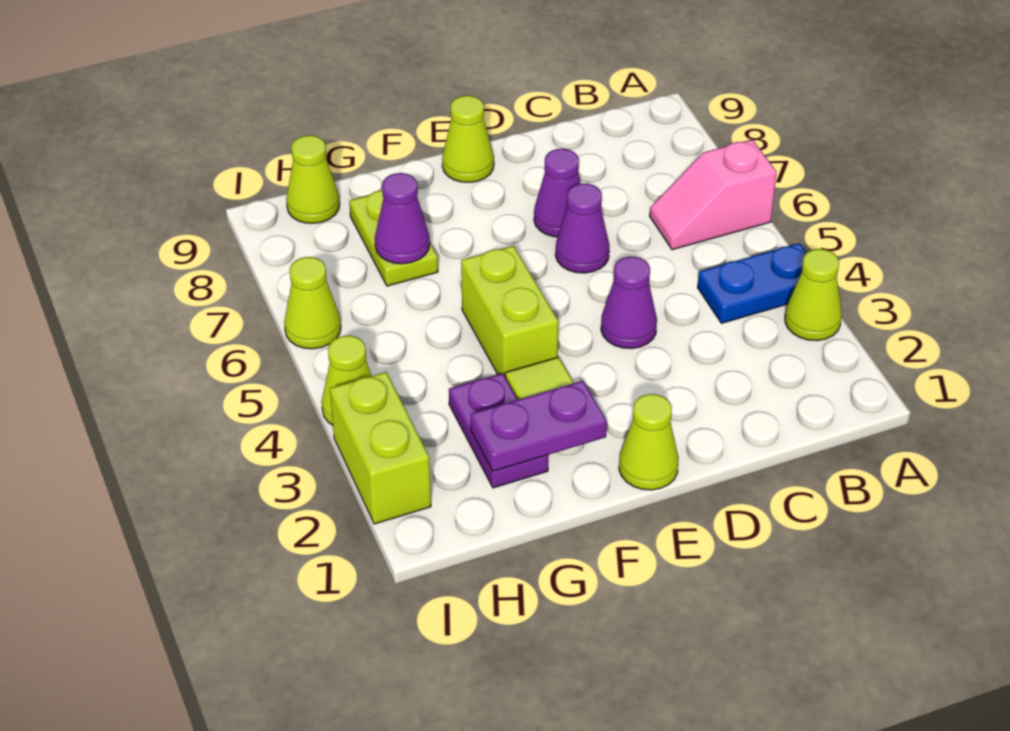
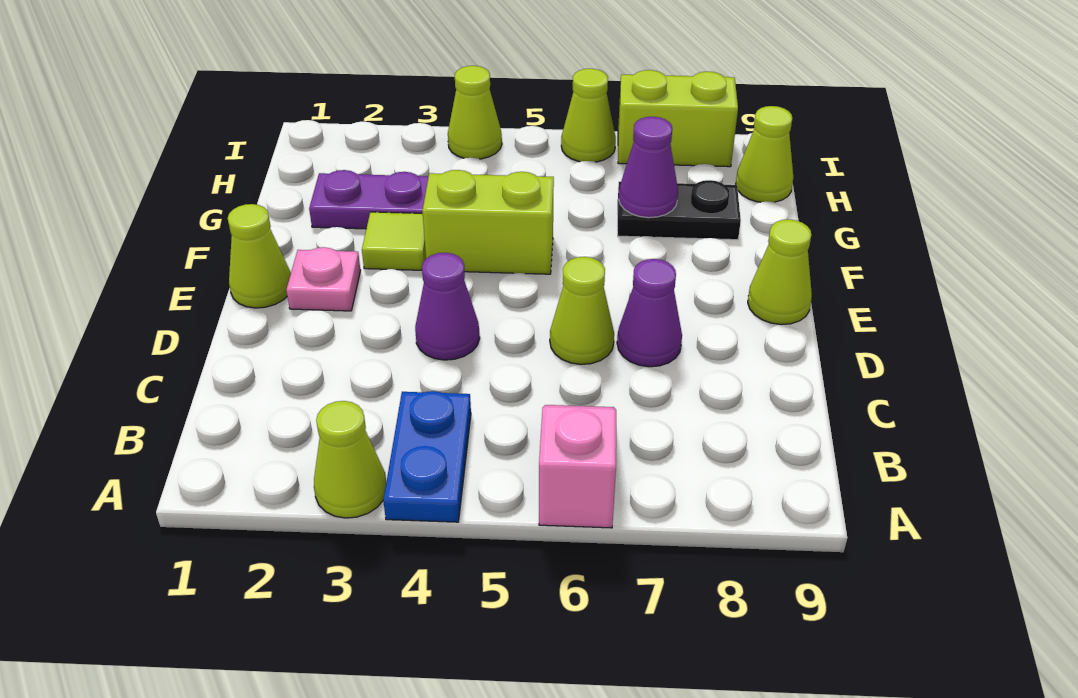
purple cone D6 level 1 -> lime cone D6 level 1
none -> pink plate E2 level 1
purple plate F2:G2 level 2 -> none
lime plate G7:G8 level 1 -> black plate G7:G8 level 1
lime brick I2:I3 level 1 -> lime brick I7:I8 level 1

